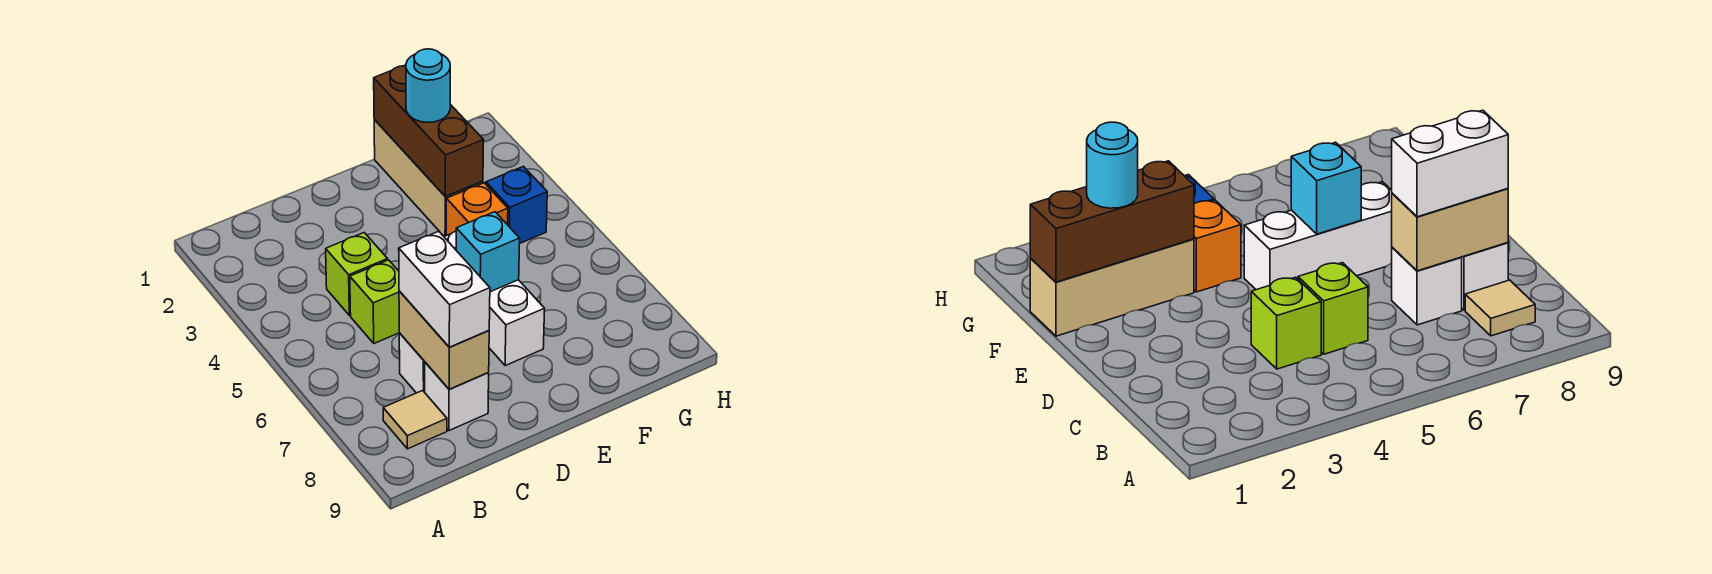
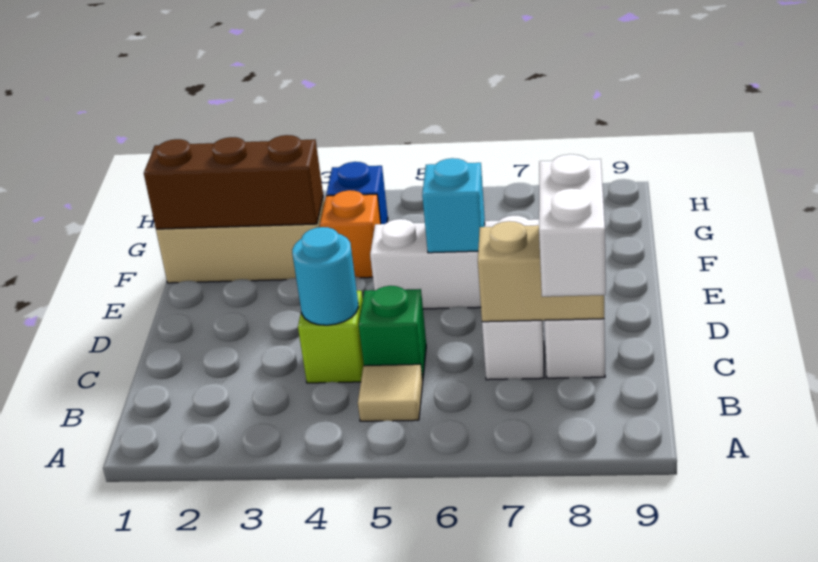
tan tile B8 level 1 -> tan tile B5 level 1
lime brick C5 level 1 -> green brick C5 level 1
white brick C7:C8 level 3 -> white brick B8:C8 level 3
cyan round brick F2 level 3 -> cyan round brick C4 level 2

